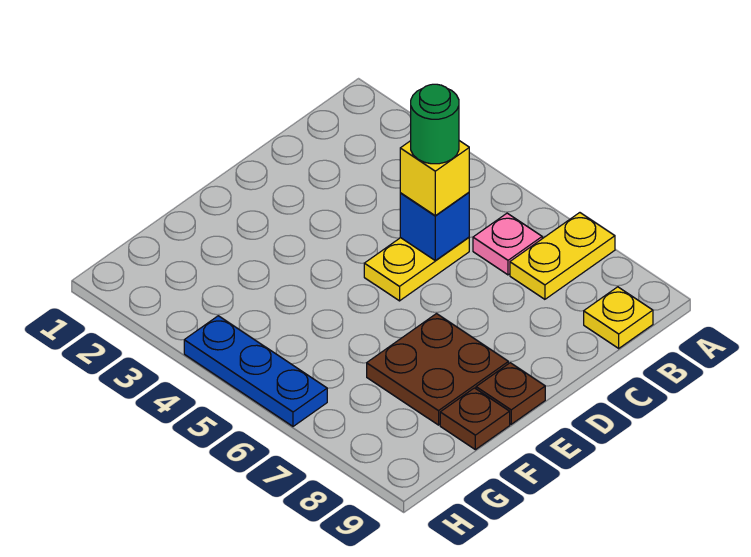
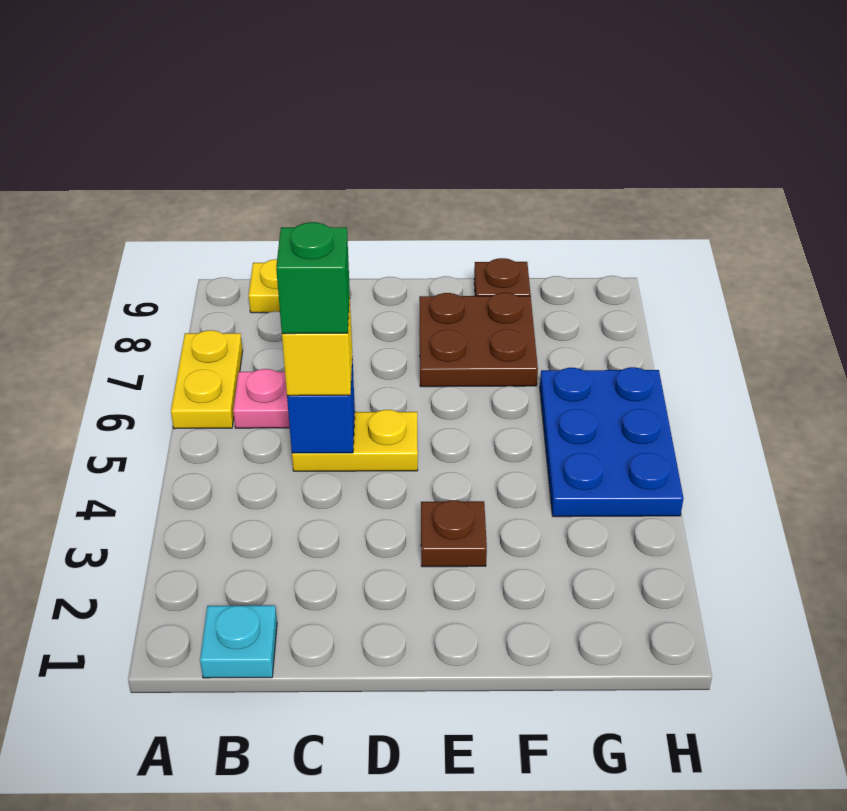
yellow plate A7:B7 level 1 -> yellow plate A6:A7 level 1
none -> cyan plate B1 level 1
green round brick C5 level 4 -> green brick C5 level 4
brown plate E9 level 1 -> brown plate E3 level 1
blue plate H4:H6 level 1 -> blue plate G4:H6 level 1

